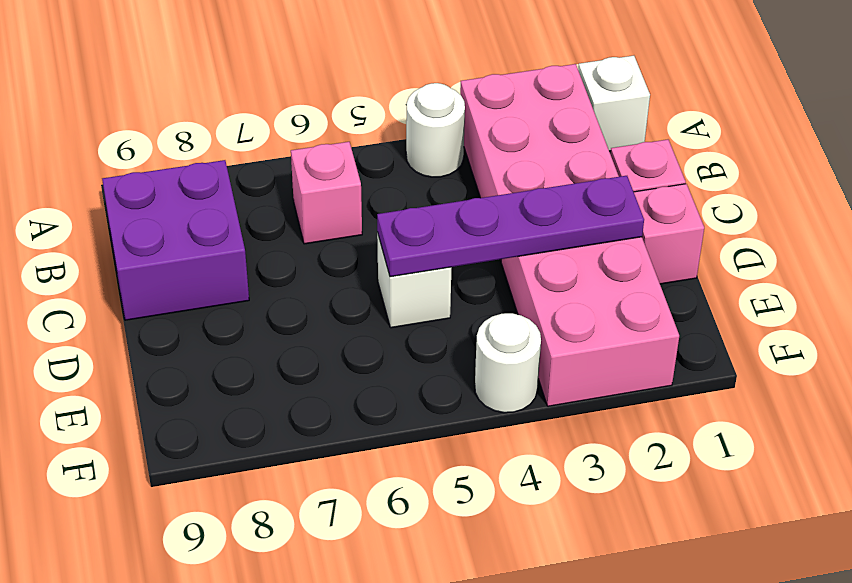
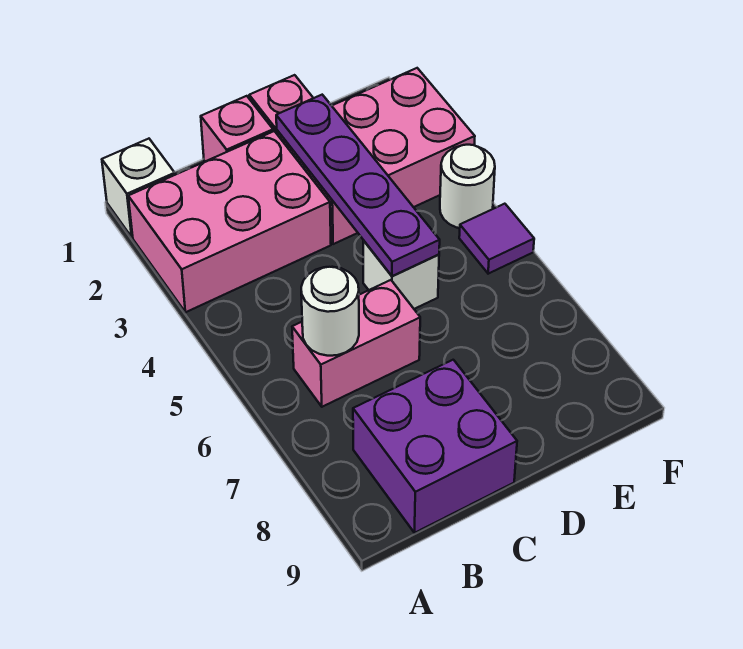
white round brick A4 level 1 -> white round brick B6 level 2
pink brick B6 level 1 -> pink brick B6:C6 level 1
none -> purple tile F5 level 1

